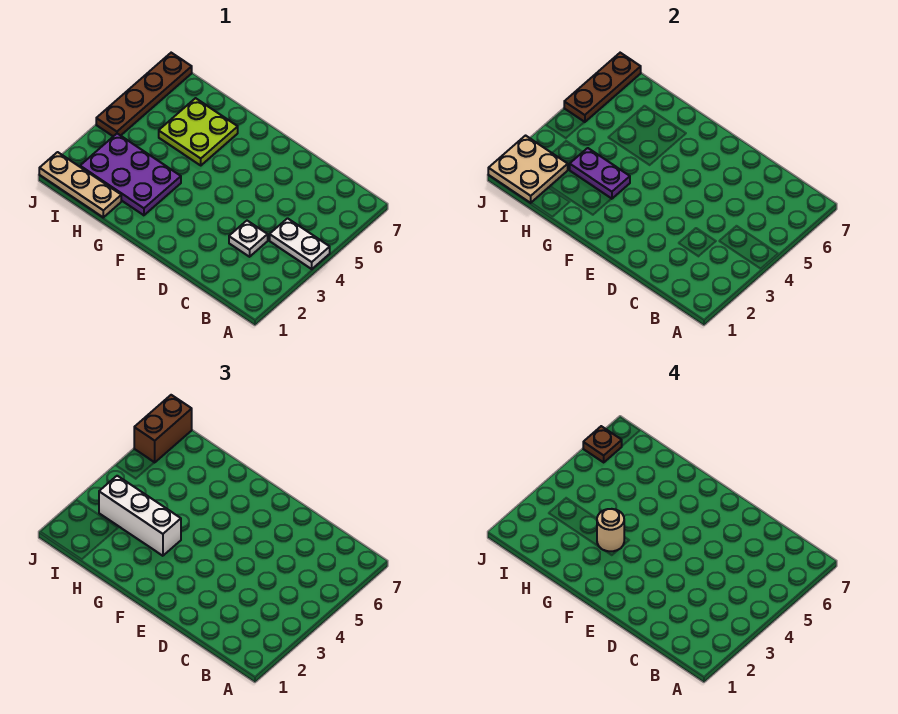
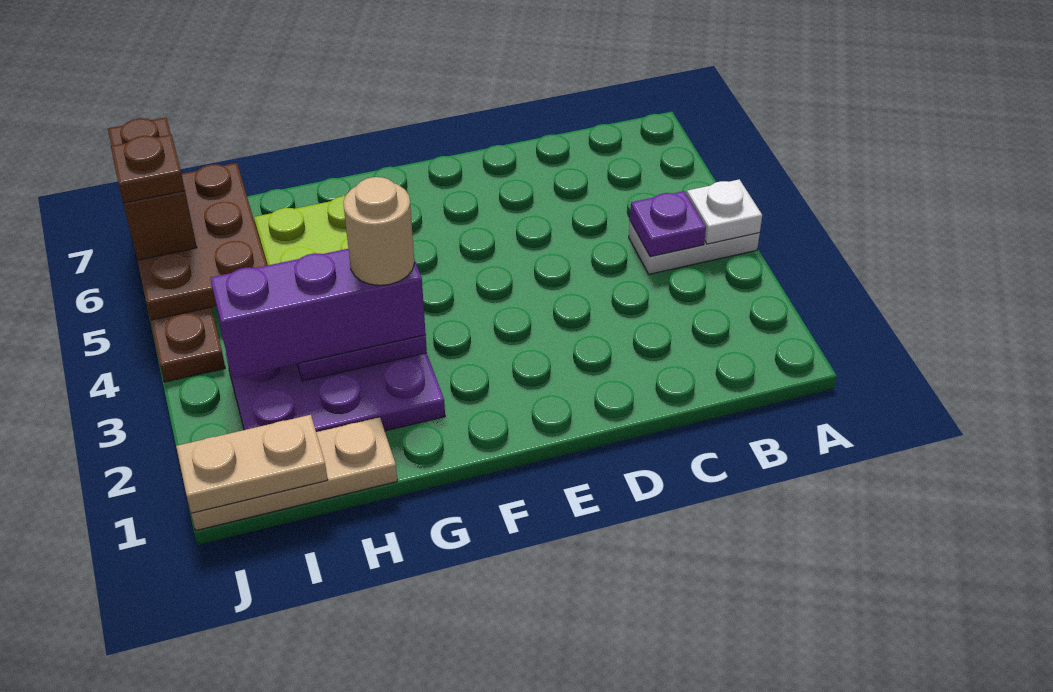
none -> purple plate B4 level 2
white plate C3 level 1 -> white plate A4 level 2
white brick G3:I3 level 3 -> purple brick G3:I3 level 3
tan plate I1:J2 level 2 -> tan plate I1:J1 level 2
brown plate J5:J7 level 2 -> brown plate I5:J7 level 2

